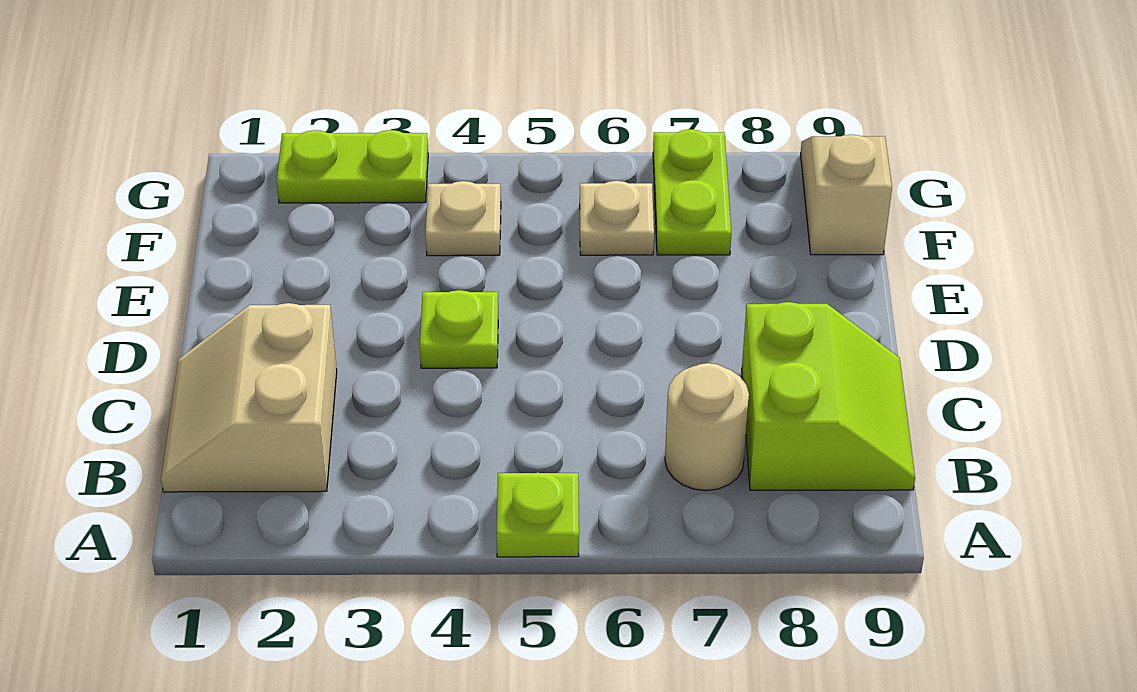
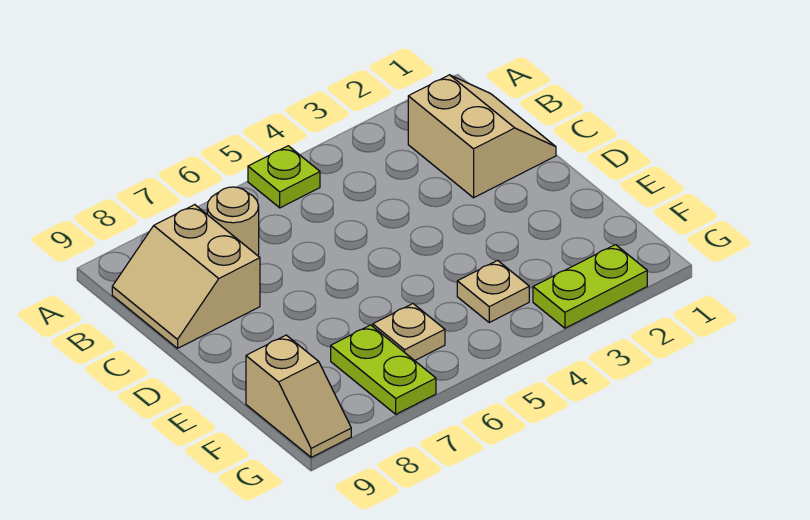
lime slope B8:C9 level 1 top 8 -> tan slope B8:C9 level 1 top 8
lime plate D4 level 1 -> none

